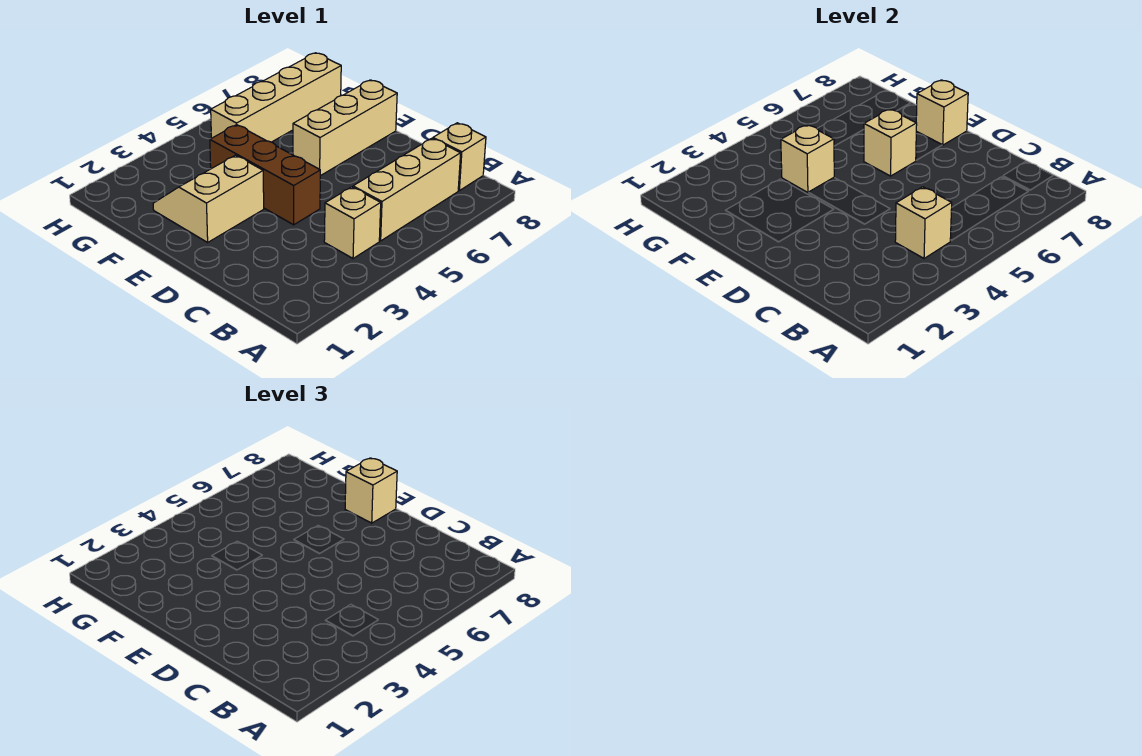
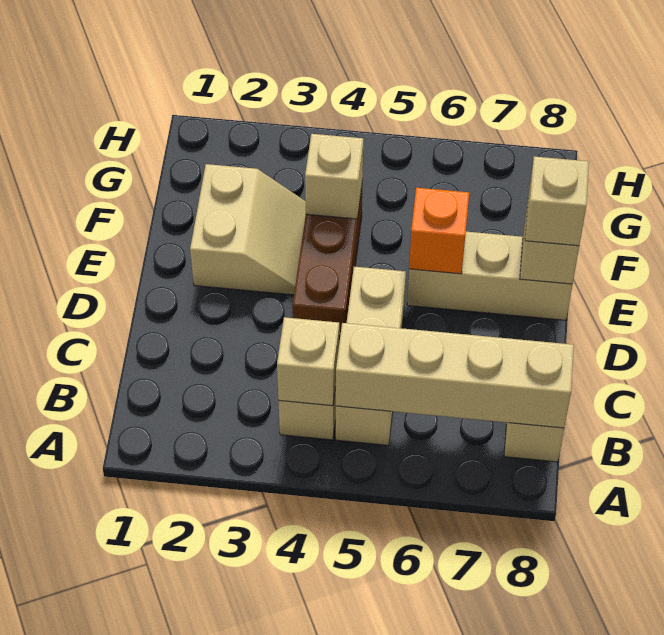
tan brick B5:B7 level 1 -> tan brick B5:D5 level 1
tan slope E2:F3 level 1 top E -> tan slope E2:F3 level 1 top 2
tan brick E6 level 2 -> orange brick E6 level 2
tan brick G5:G8 level 1 -> tan brick B5:B8 level 2

